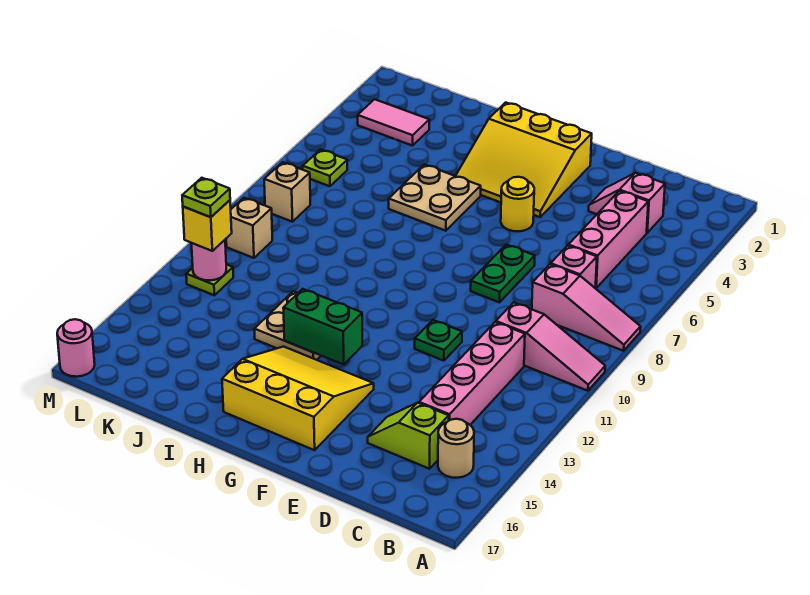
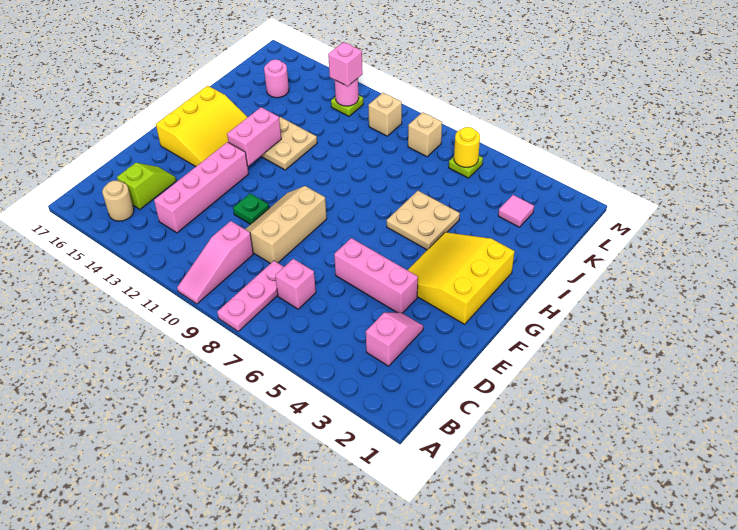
pink slope A8:C8 level 1 top C -> pink plate A8:C8 level 1
pink brick C4:C6 level 1 -> pink brick E4:E6 level 1
pink brick C11:C14 level 1 -> pink brick C13:F13 level 1
none -> tan slope D9:F10 level 1 top 9
green plate E7:E8 level 1 -> none
yellow round brick F5 level 1 -> yellow round brick L6 level 2
green brick G13:H13 level 2 -> pink brick G13:H13 level 2
pink tile K3:L3 level 1 -> pink tile K3 level 1
yellow brick L12 level 3 -> pink brick L12 level 3
lime plate L12 level 4 -> none
pink round brick M17 level 1 -> pink round brick K15 level 1

